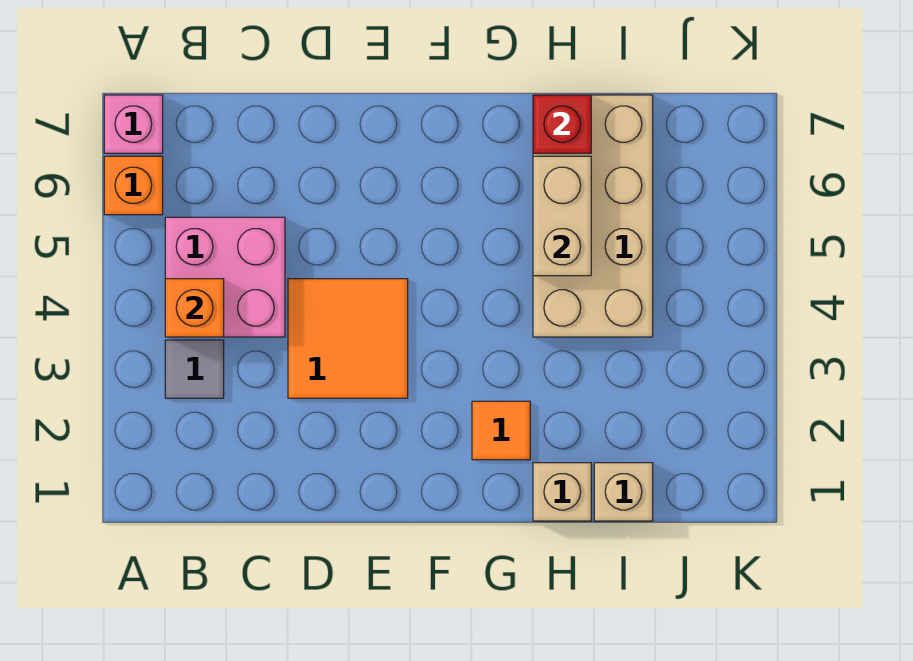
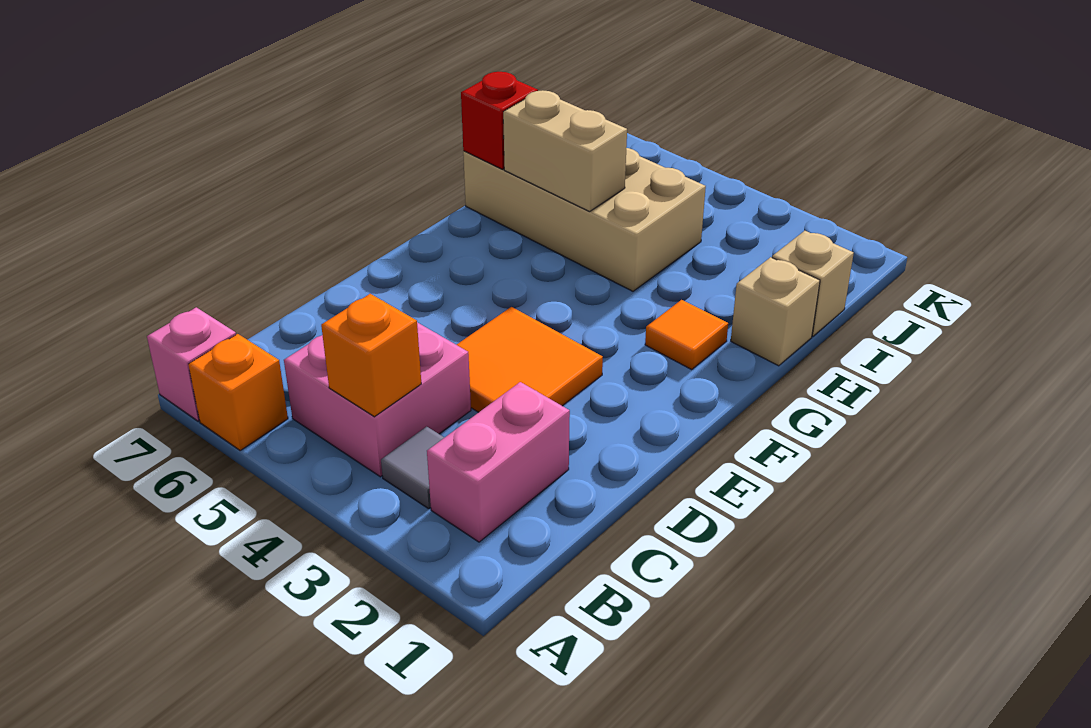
none -> pink brick B2:C2 level 1

